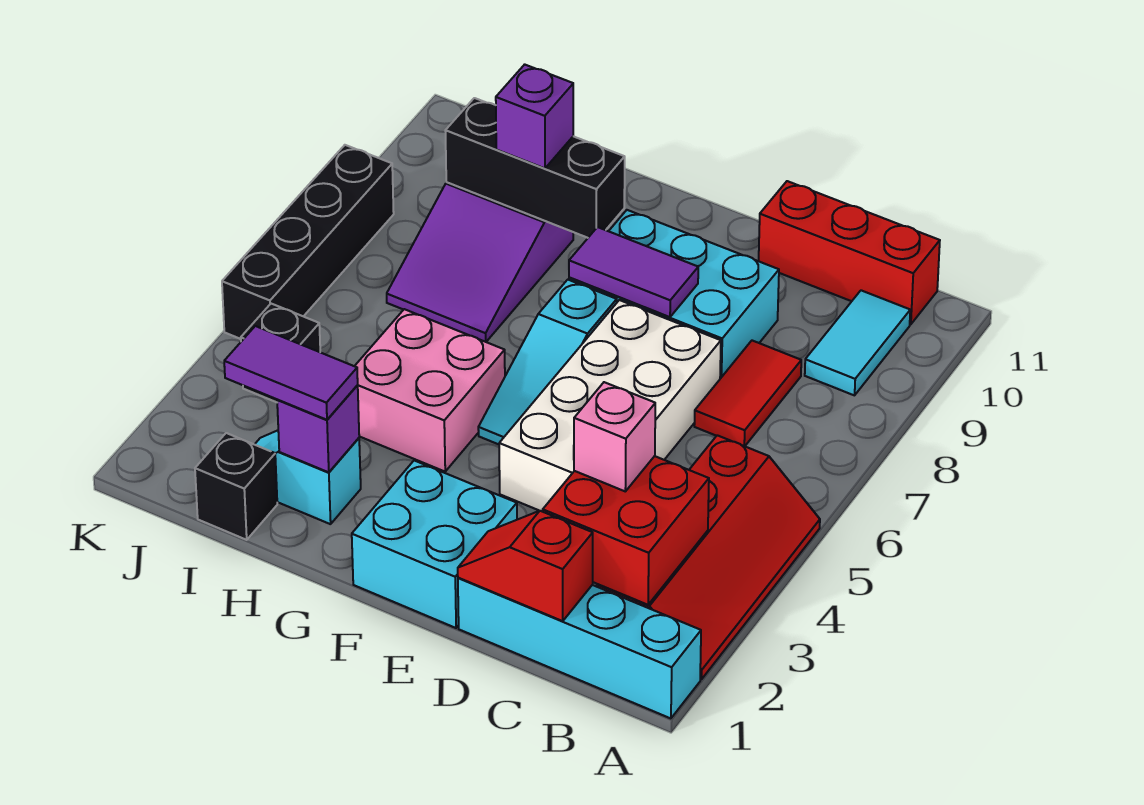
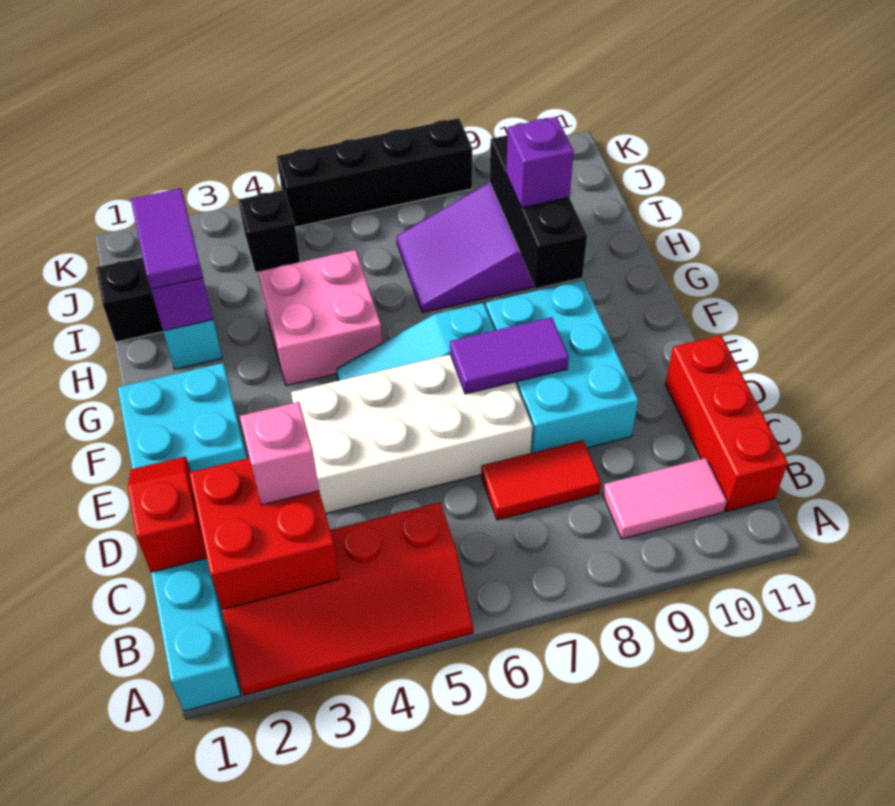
cyan tile B9:B10 level 1 -> pink tile B9:B10 level 1
purple tile E8:F8 level 2 -> purple tile E7:E8 level 2

